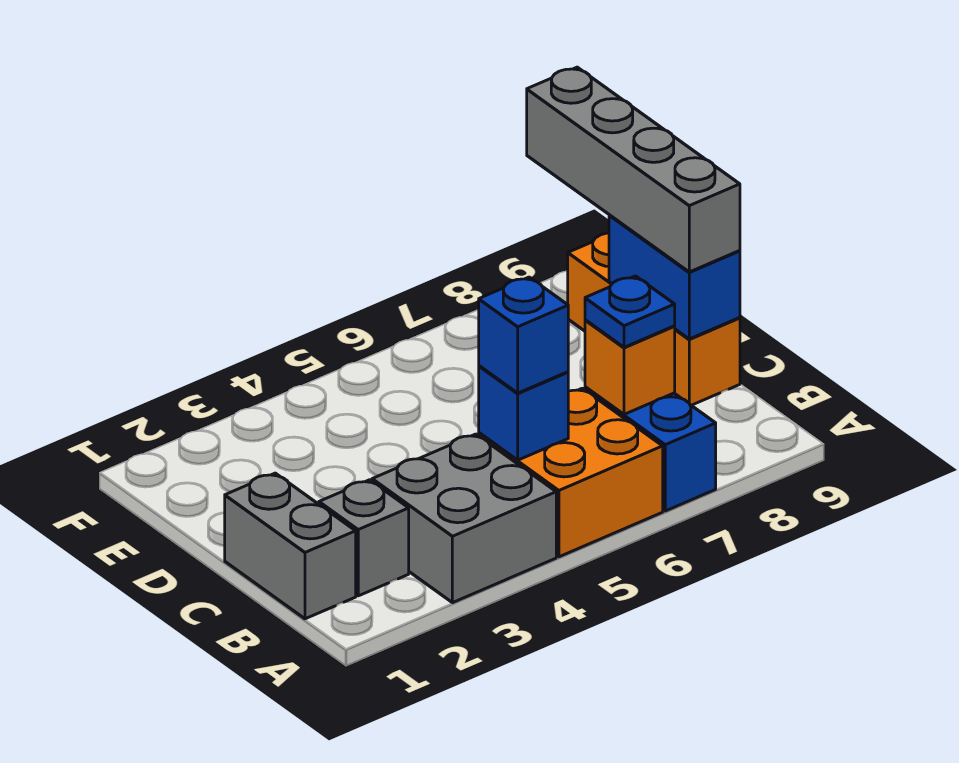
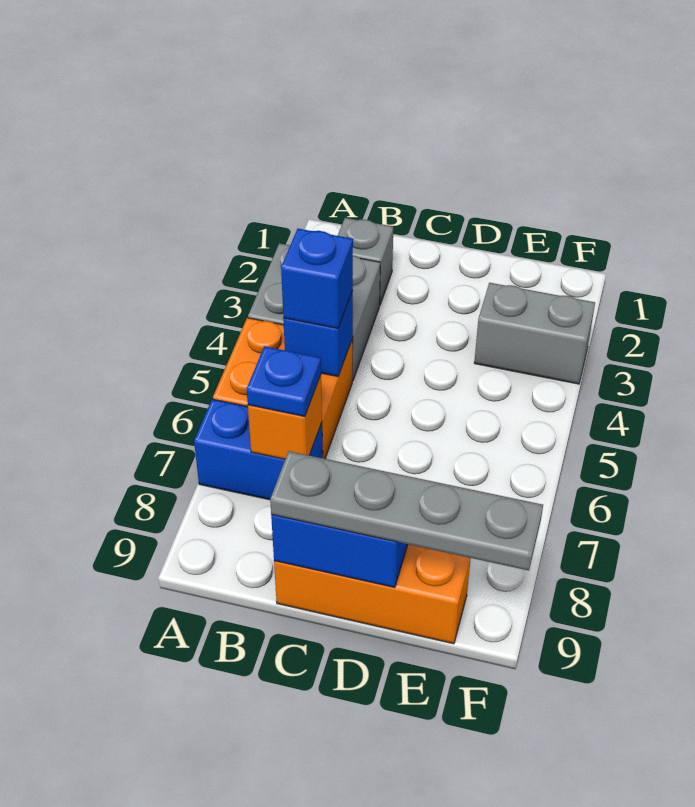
grey brick B1:C1 level 1 -> grey brick E3:F3 level 1
grey brick C9:F9 level 3 -> grey plate C9:F9 level 3

